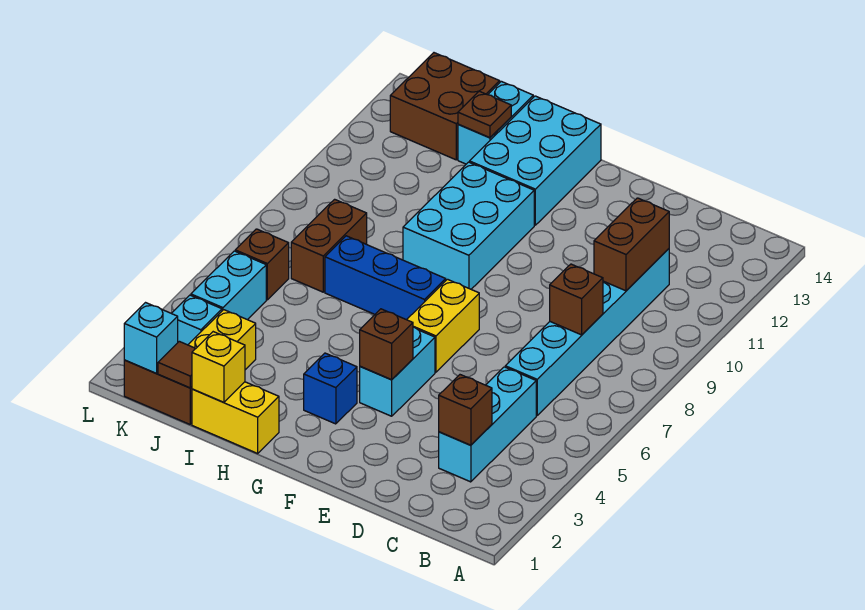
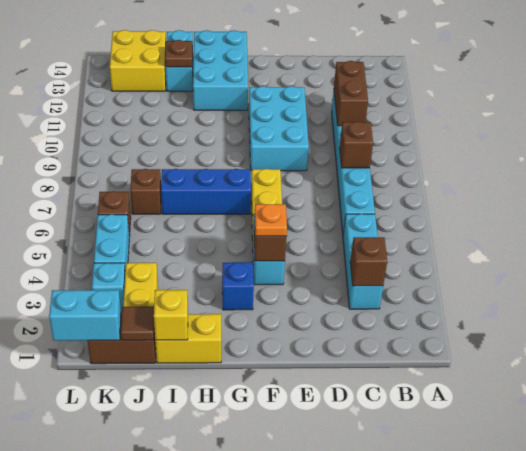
none -> orange plate F4 level 3
cyan brick G9:H11 level 1 -> cyan brick E9:F11 level 1
brown brick J7:J8 level 1 -> brown brick J7 level 1
brown brick J13:K14 level 1 -> yellow brick J13:K14 level 1
cyan brick K1 level 2 -> cyan brick K1:L1 level 2

